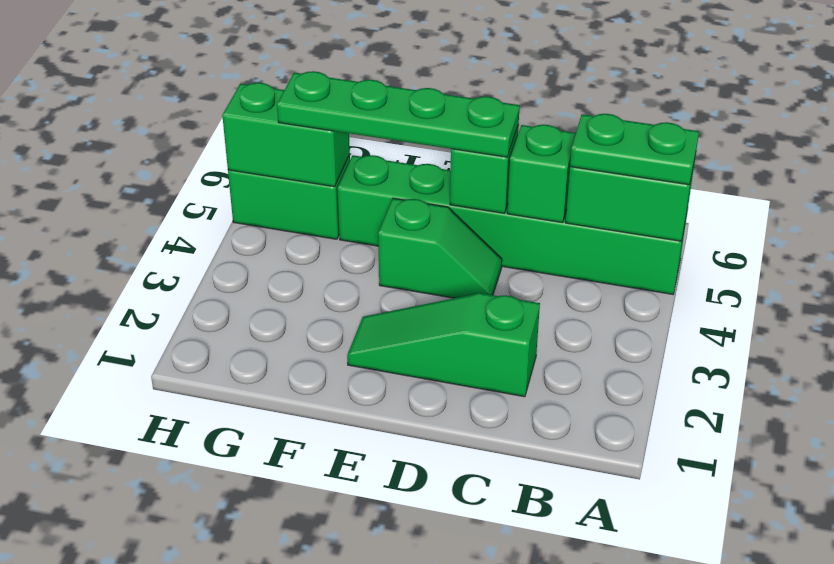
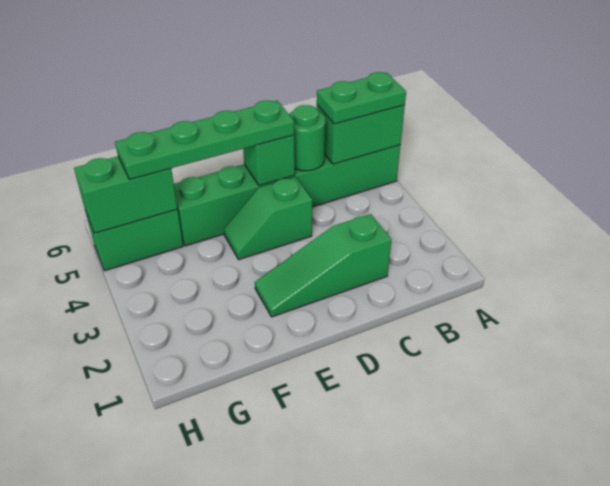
green brick C5 level 2 -> green round brick C5 level 2
green slope D4:E4 level 1 top E -> green slope D4:E4 level 1 top D

